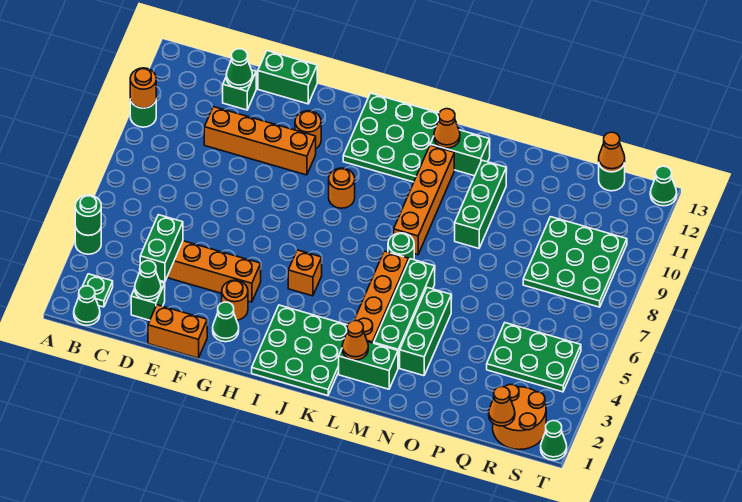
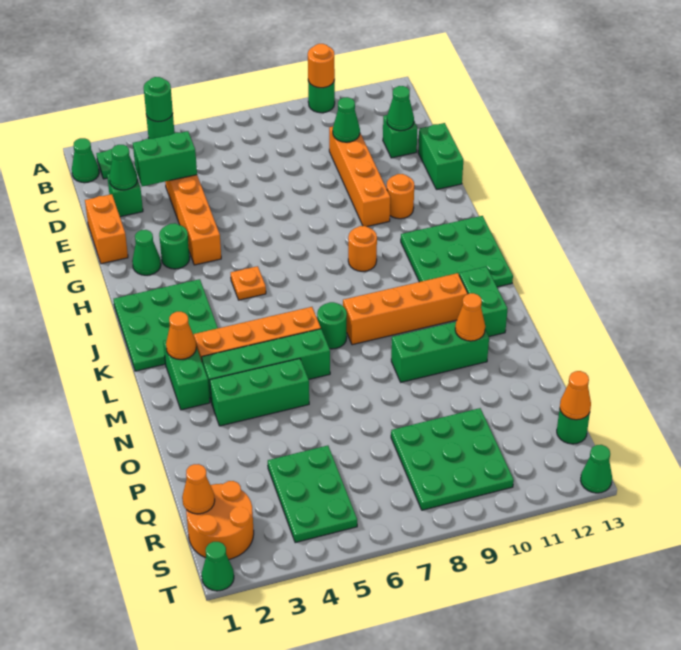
none -> green cone D10 level 2
orange round brick G3 level 1 -> green round brick G3 level 1
orange brick I5 level 1 -> orange plate I5 level 1
orange cone L12 level 2 -> orange cone N11 level 2

